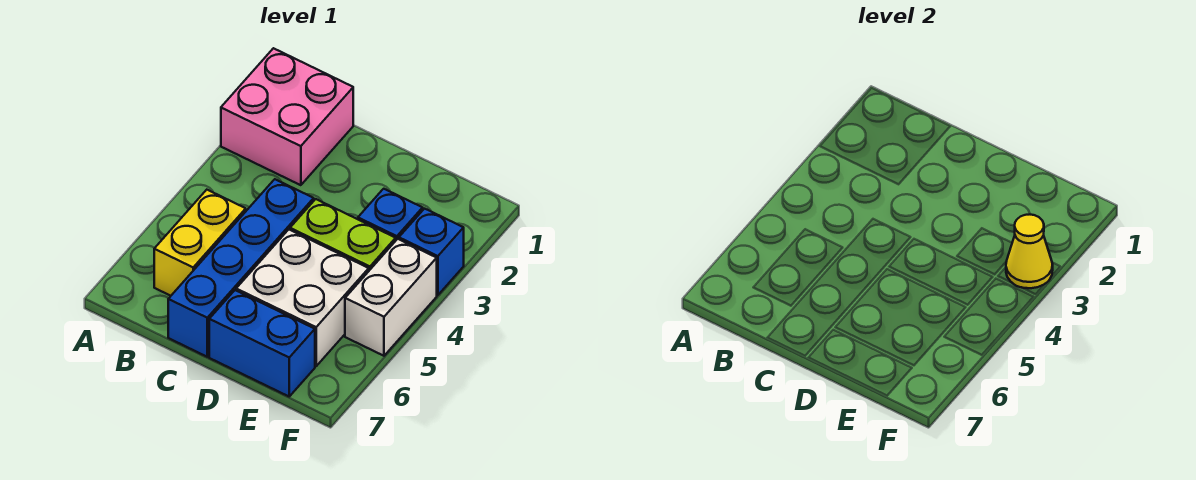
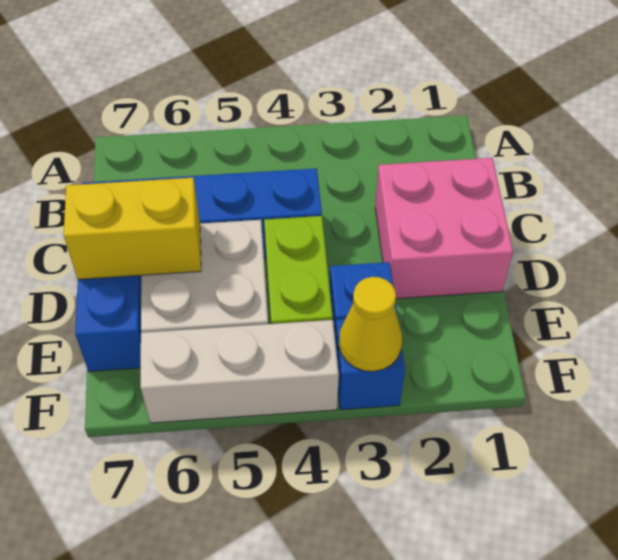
pink brick A1:B2 level 1 -> pink brick C1:D2 level 1
yellow brick B5:B6 level 1 -> yellow brick D6:D7 level 2
white brick F4:F5 level 1 -> white brick F4:F6 level 1

